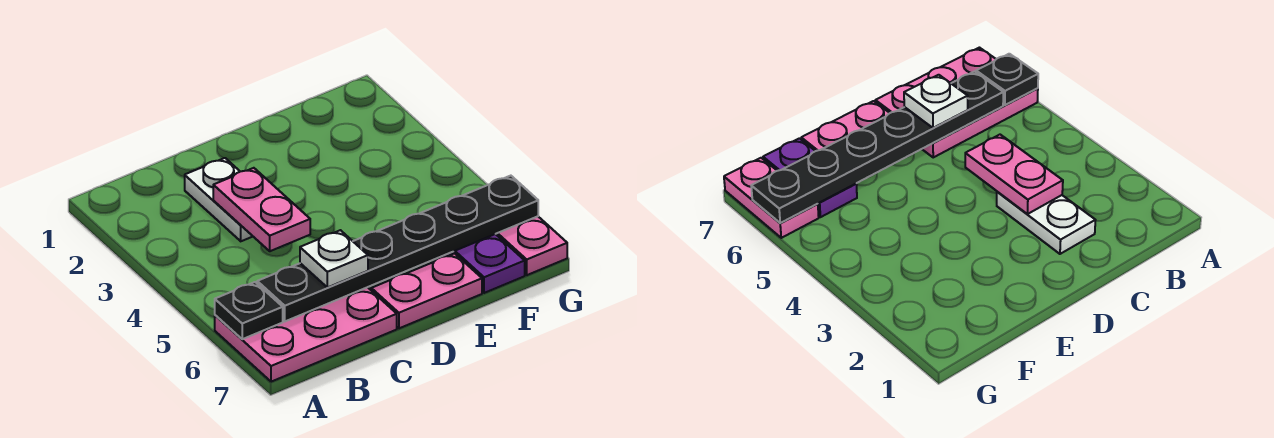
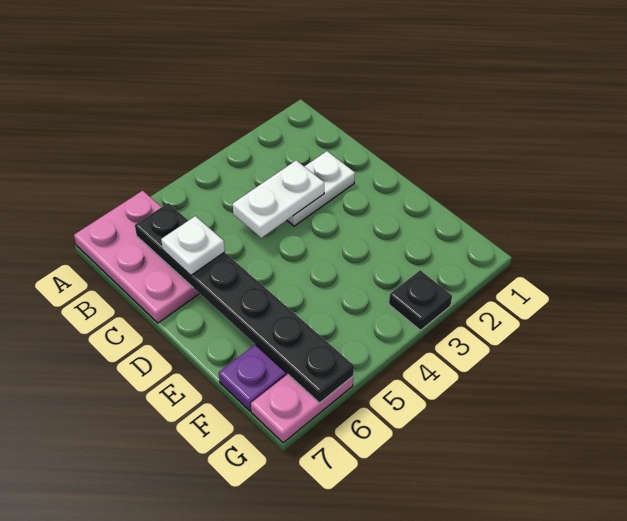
black plate A6 level 2 -> black plate G3 level 1
pink plate C3:C4 level 2 -> white plate C3:C4 level 2
pink plate D7:E7 level 1 -> none

